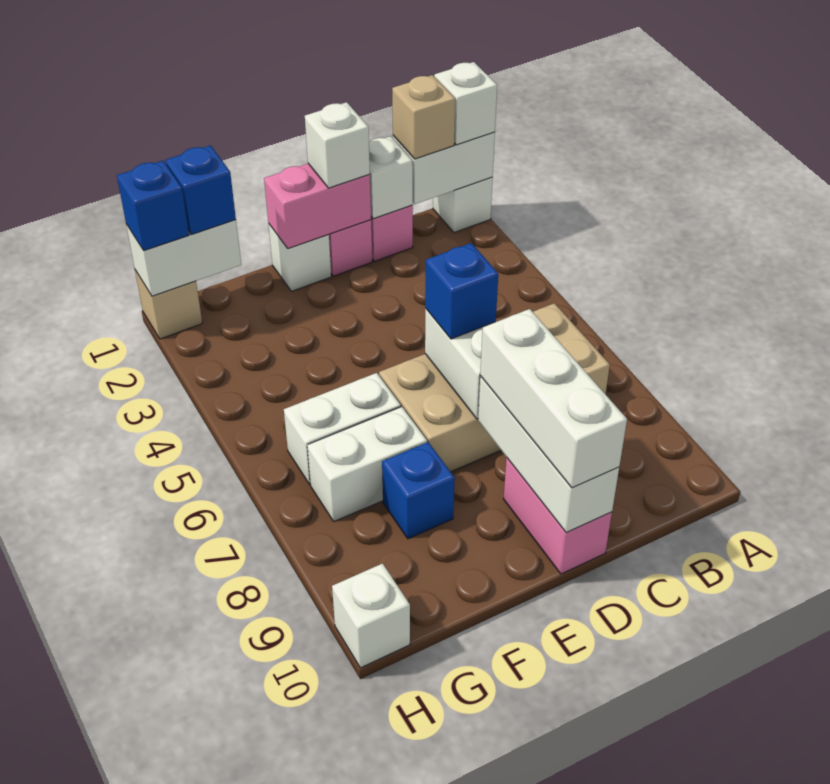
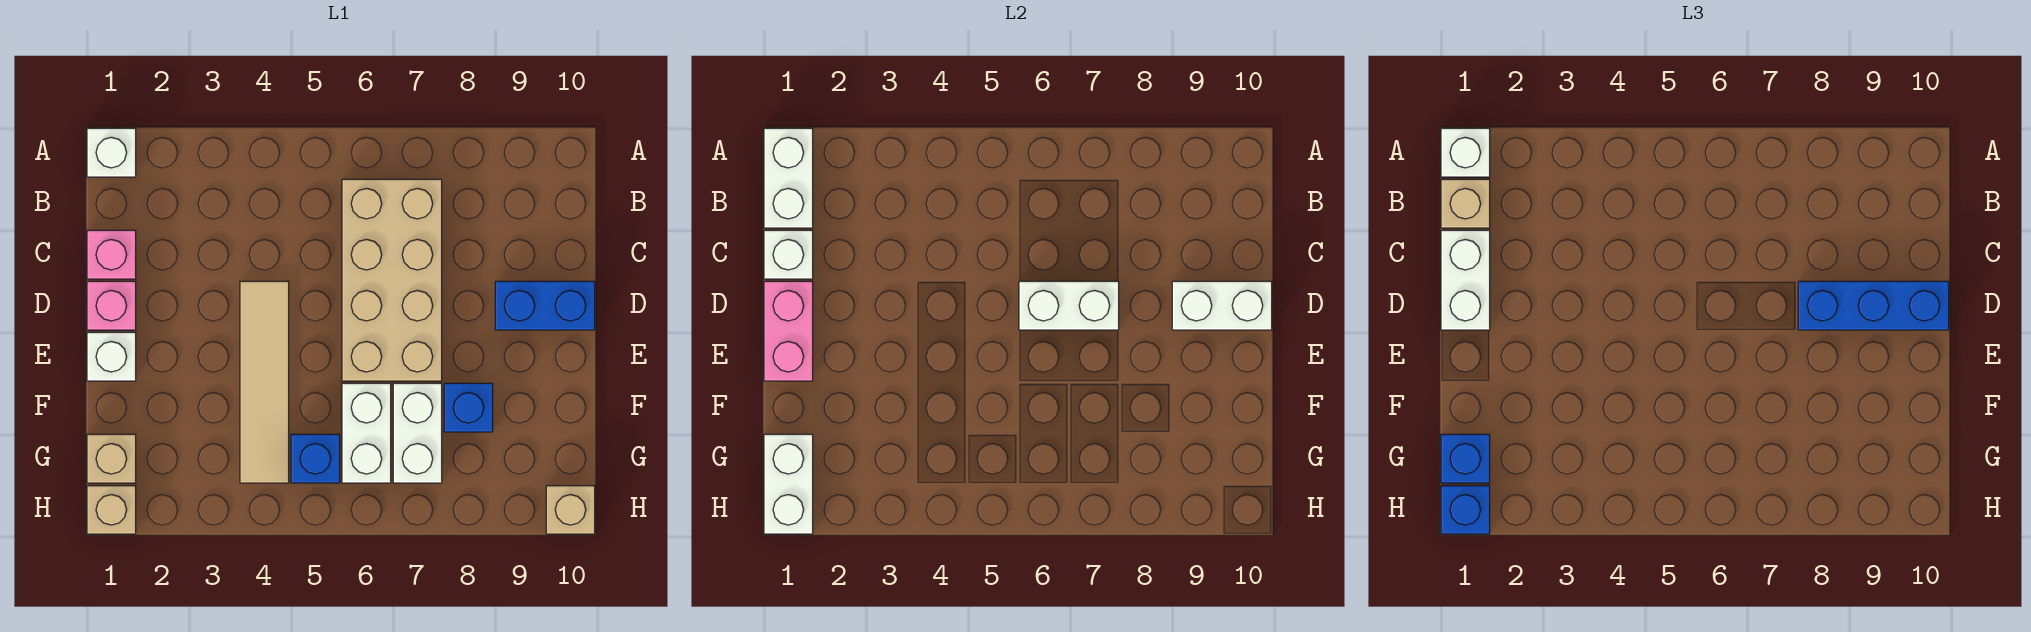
white brick D1 level 3 -> white brick C1:D1 level 3
none -> tan tile D4:G4 level 1
blue brick D6 level 3 -> blue brick G5 level 1
white brick D8:D10 level 2 -> white brick D9:D10 level 2
white brick D8:D10 level 3 -> blue brick D8:D10 level 3
pink brick D9:D10 level 1 -> blue brick D9:D10 level 1
none -> tan brick G1 level 1
white brick H10 level 1 -> tan brick H10 level 1

